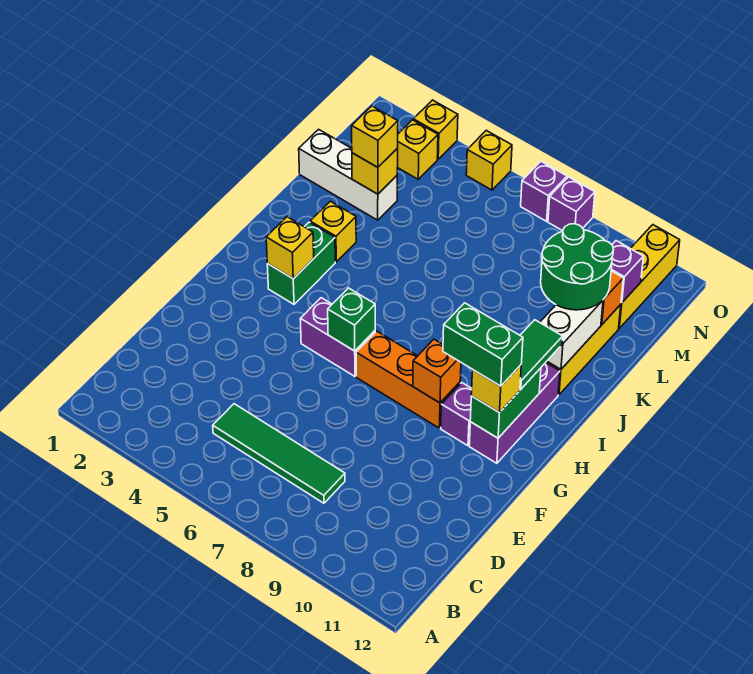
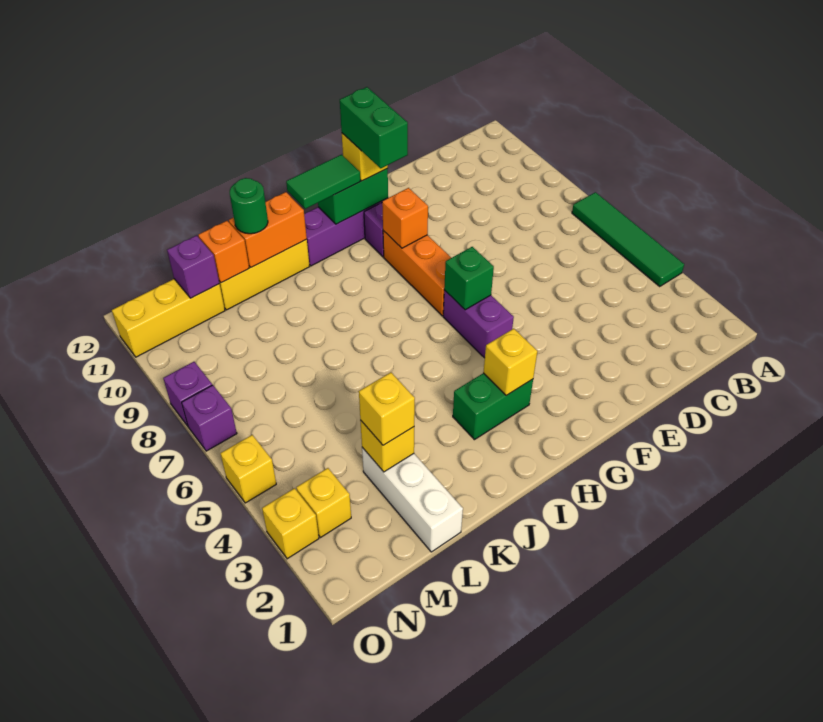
green tile C5:C8 level 1 -> green tile A4:A7 level 1
yellow brick J3 level 1 -> none
white brick J11:K11 level 2 -> orange brick J11:K11 level 2
green round brick K10:L11 level 3 -> green round brick K11 level 3

